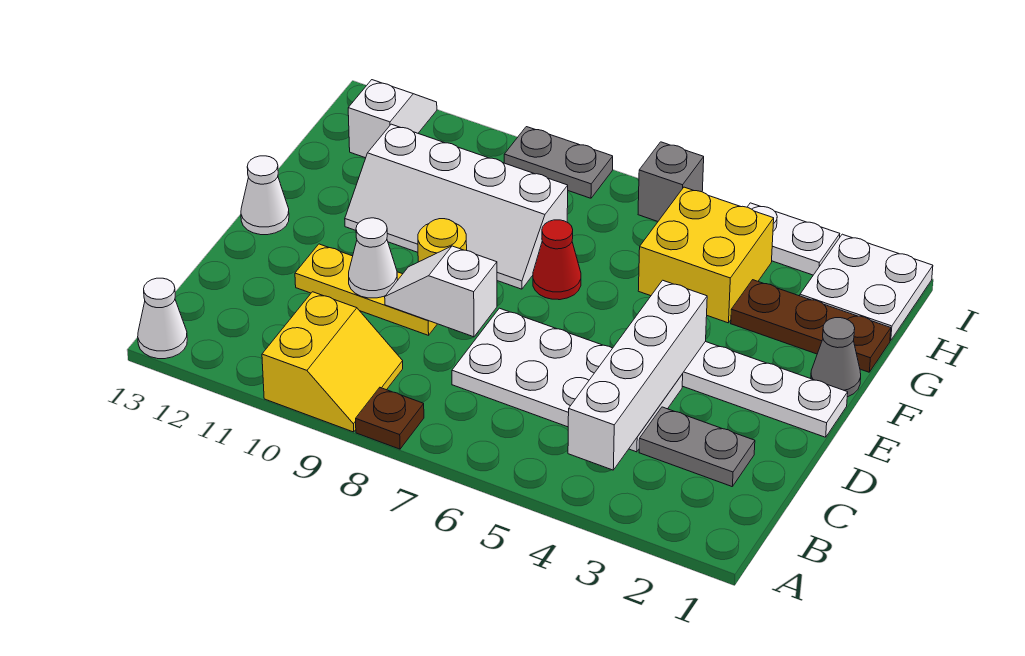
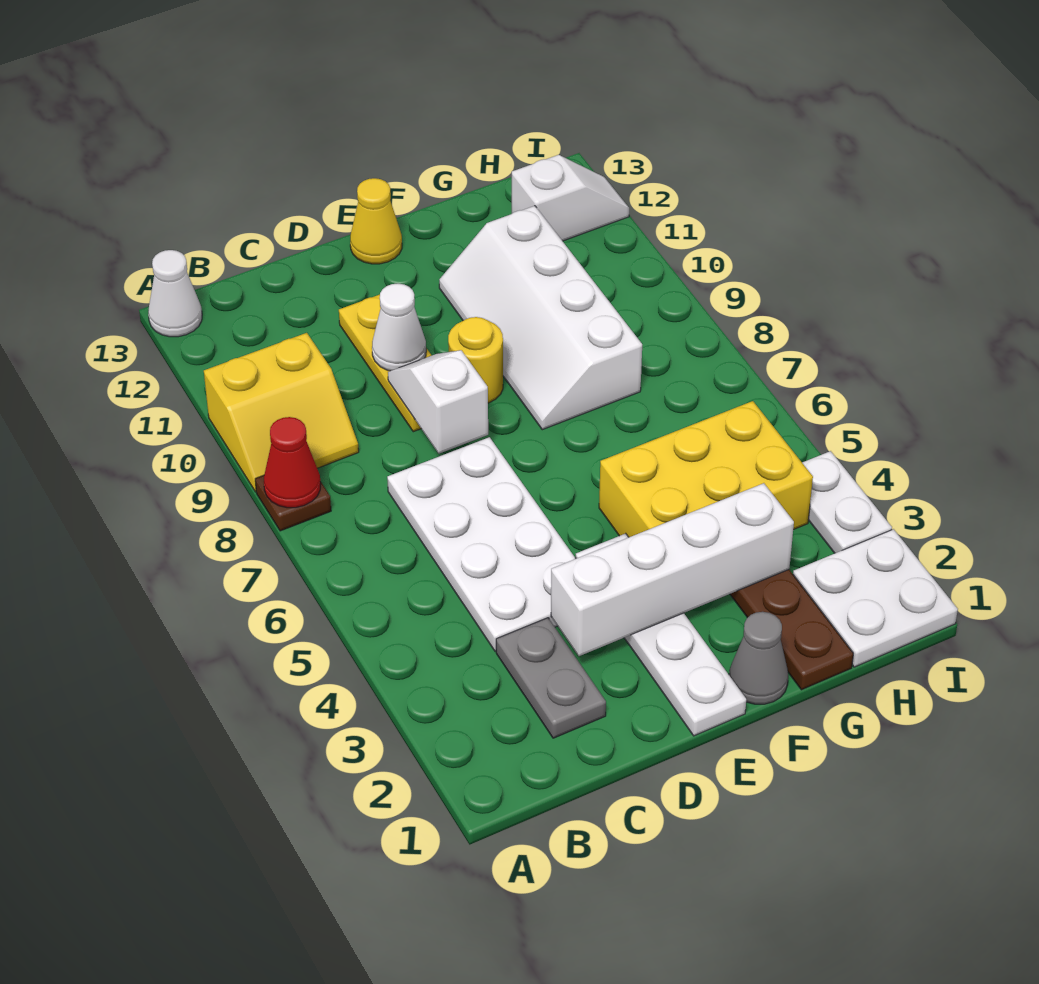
white brick B4:E4 level 2 -> white brick D3:G3 level 2
white cone E13 level 1 -> yellow cone E13 level 1
red cone F7 level 1 -> red cone A8 level 2
yellow brick G4:H5 level 1 -> yellow brick F4:H5 level 1
grey brick I6 level 1 -> none
grey plate I8:I9 level 1 -> none

